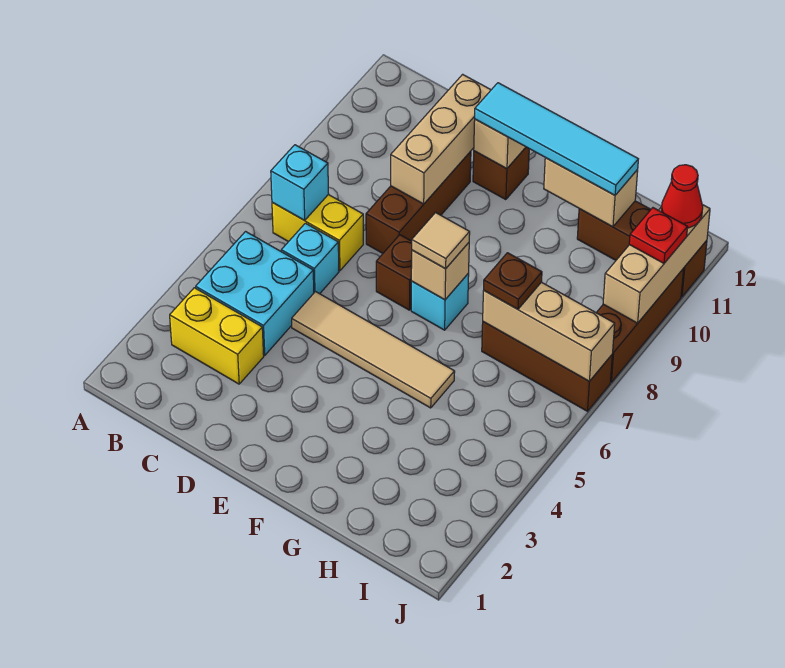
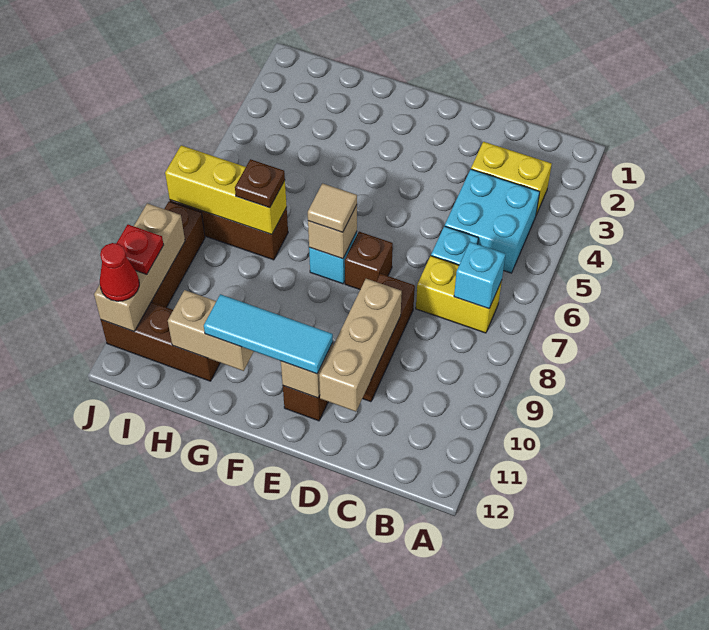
tan tile D5:G5 level 1 -> none
cyan tile E11:H11 level 3 -> cyan tile E11:G11 level 3
tan brick H7:J7 level 2 -> yellow brick H7:J7 level 2

